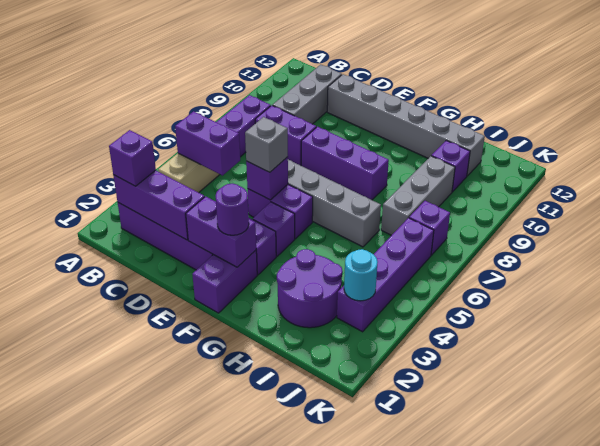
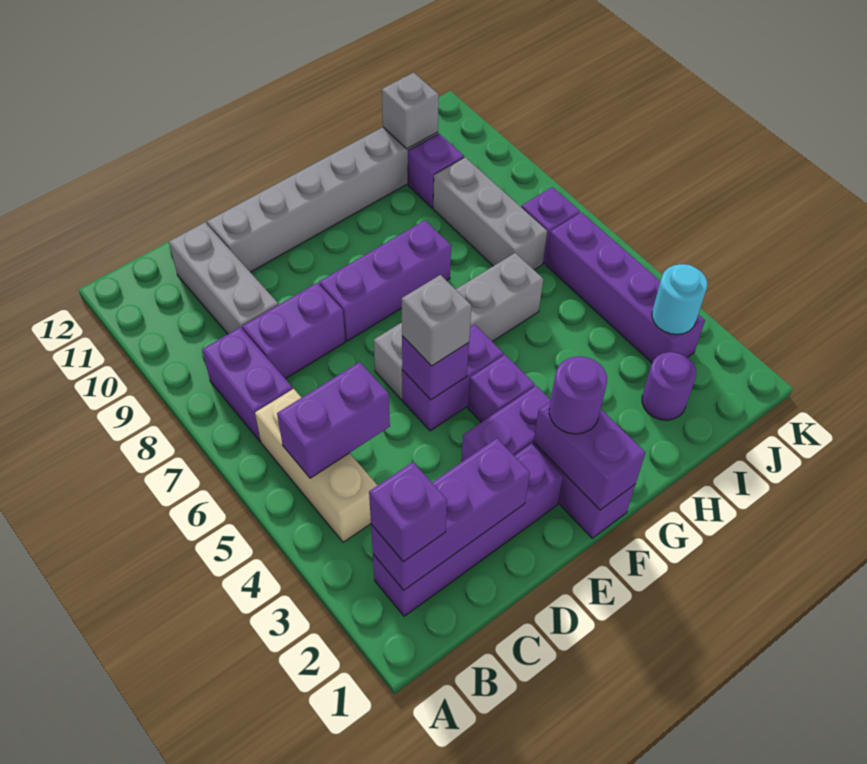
purple brick E2:F2 level 2 -> purple brick F1:F2 level 2
purple round brick H2:I3 level 1 -> purple round brick I2 level 1
none -> grey brick I11 level 2

